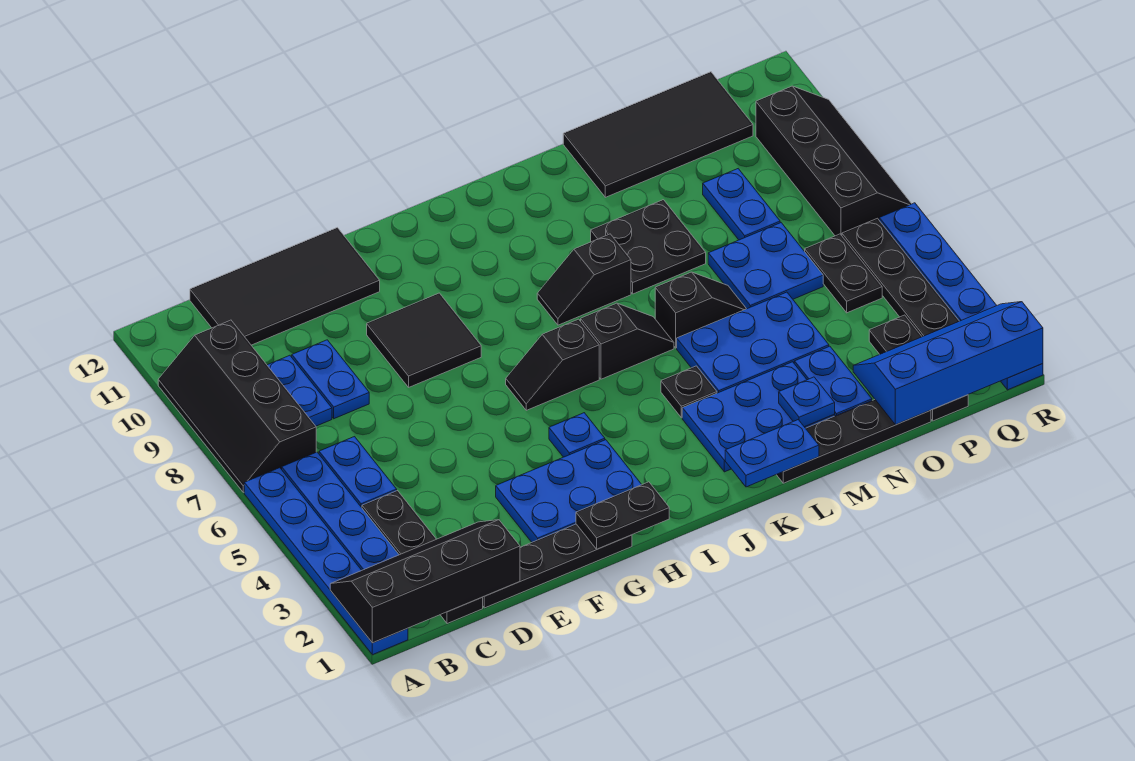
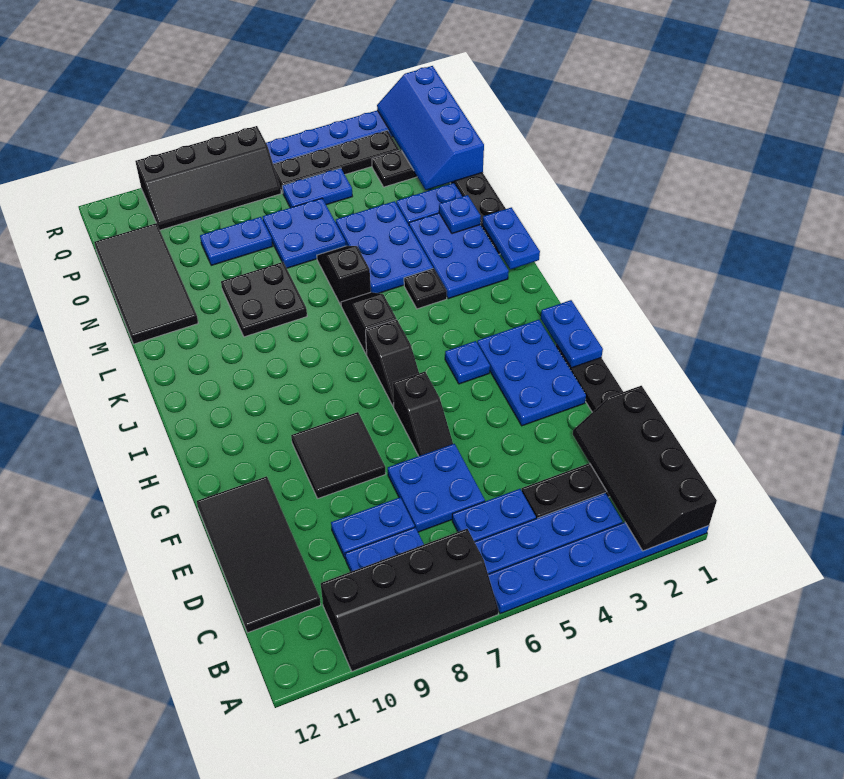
none -> blue plate D6:E7 level 1
black plate G1:H1 level 2 -> blue plate G1:H1 level 2
black slope J8:K8 level 1 top K -> black slope F6:G6 level 1 top G
black plate P5:P6 level 1 -> blue plate P5:P6 level 1
black slope Q7:R10 level 1 top Q -> black slope Q7:R10 level 1 top R

